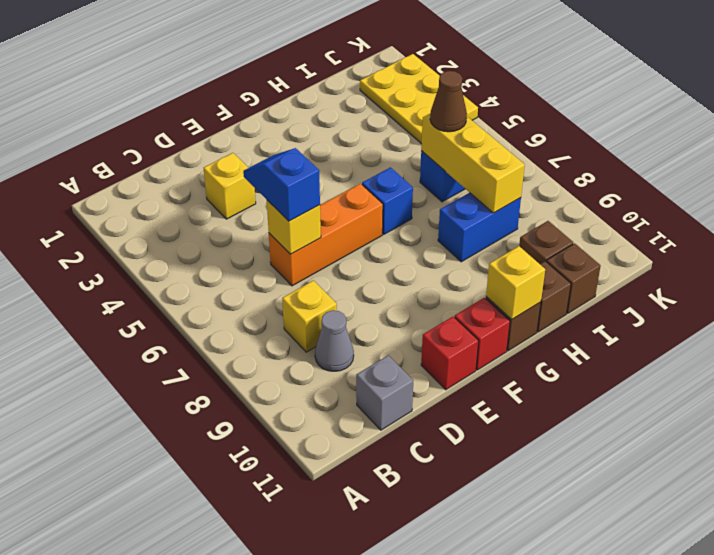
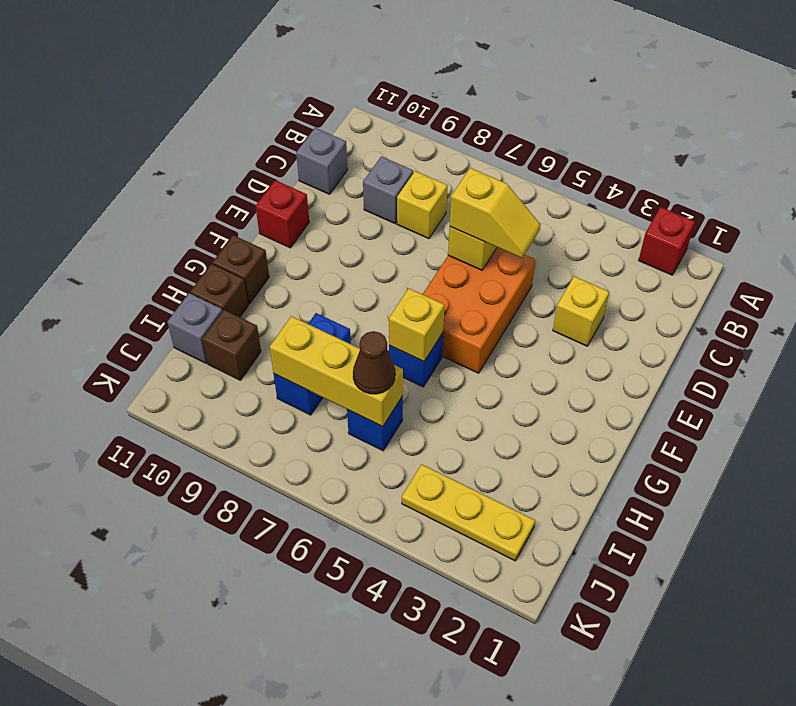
grey cone C9 level 1 -> grey brick C9 level 1
blue slope D5:D6 level 3 top 6 -> yellow slope D5:D6 level 3 top 6
orange brick D6:F6 level 1 -> orange brick D5:F6 level 1
red brick F11 level 1 -> red brick A2 level 1
yellow brick G11 level 2 -> yellow brick G6 level 2
brown brick I11 level 1 -> grey brick I11 level 1
yellow plate J2:K4 level 1 -> yellow plate J2:J4 level 1

